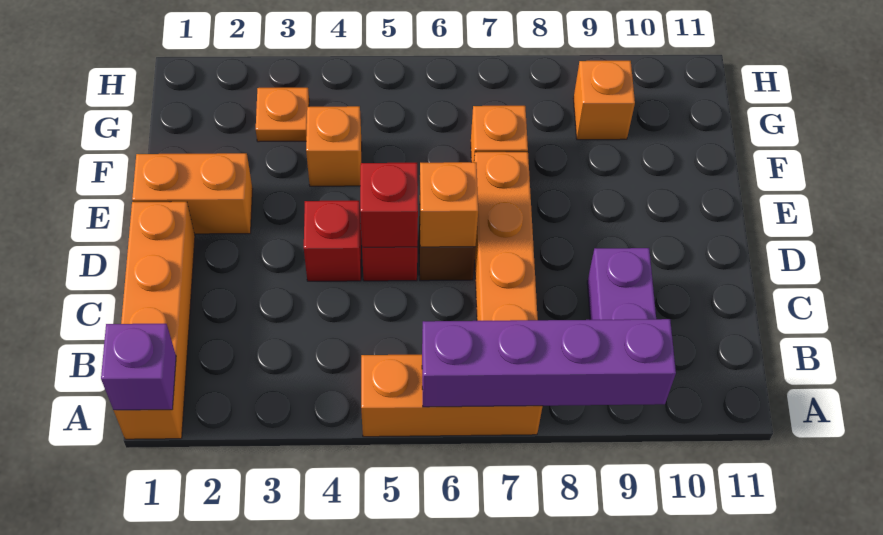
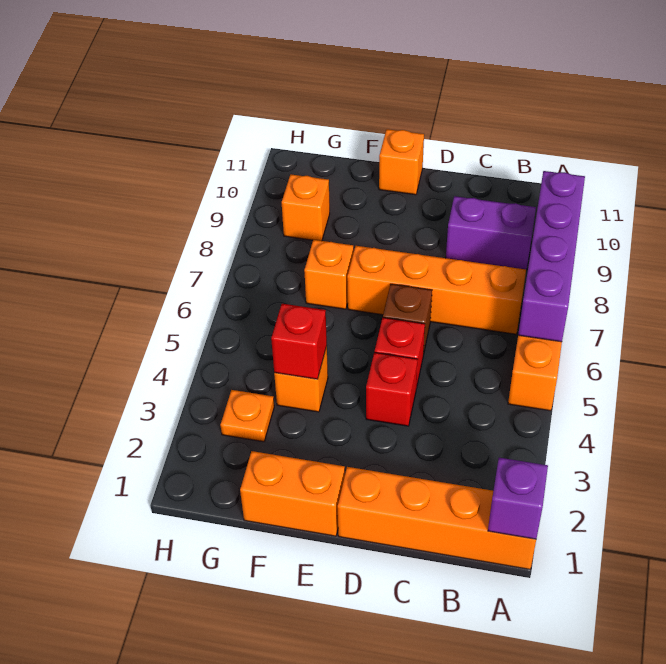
red brick D5 level 2 -> red brick F4 level 2
orange brick D6 level 2 -> orange brick E11 level 1
orange brick E1:E2 level 1 -> orange brick E1:F1 level 1

